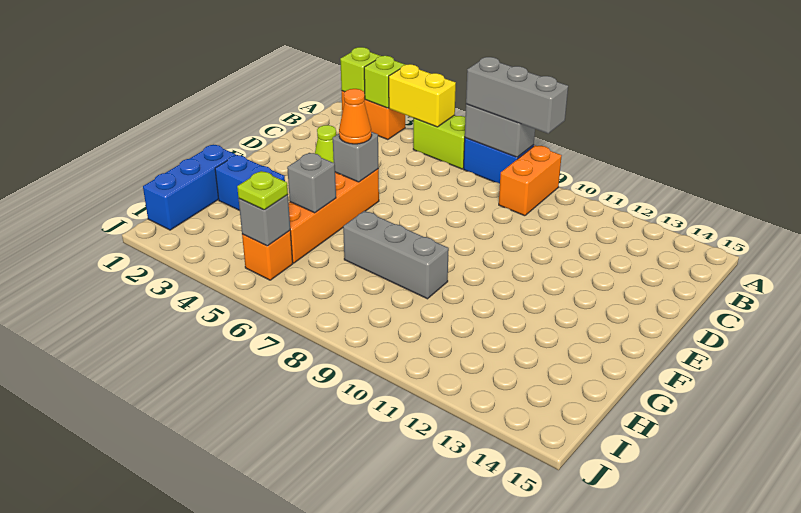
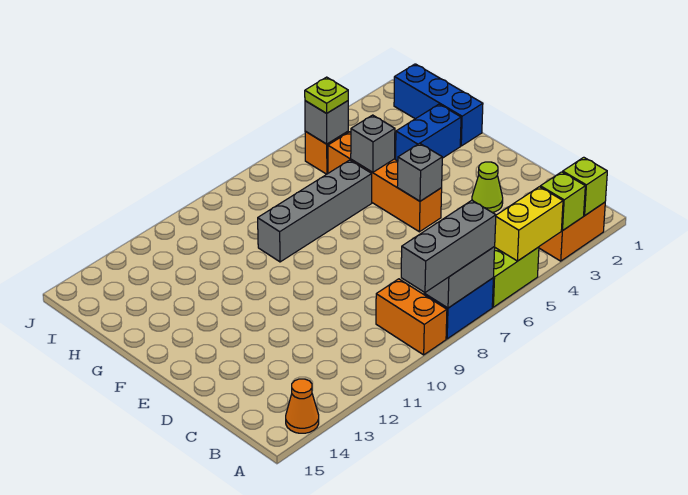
orange cone E5 level 3 -> orange cone A14 level 1
grey brick G7:G9 level 1 -> grey brick G6:G9 level 1

